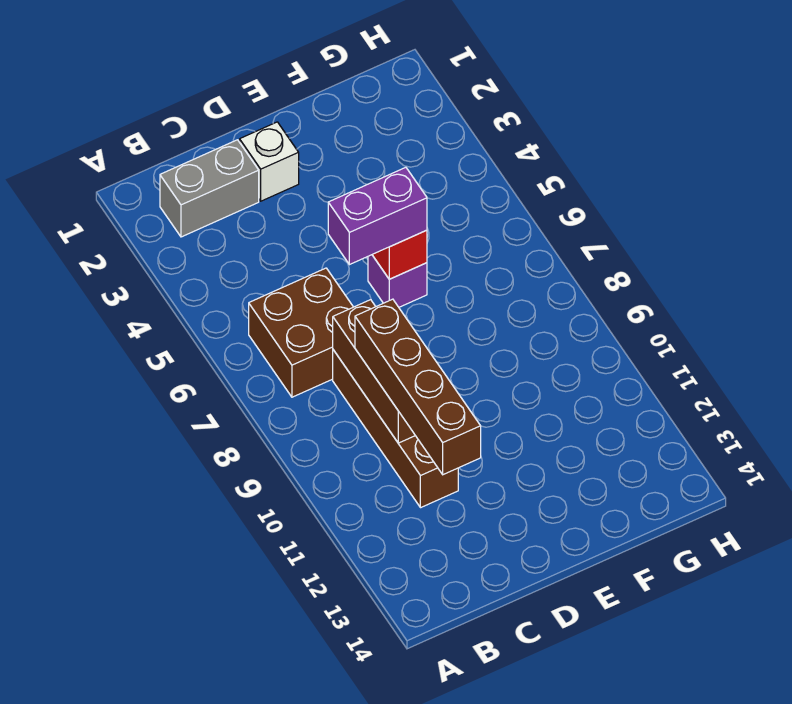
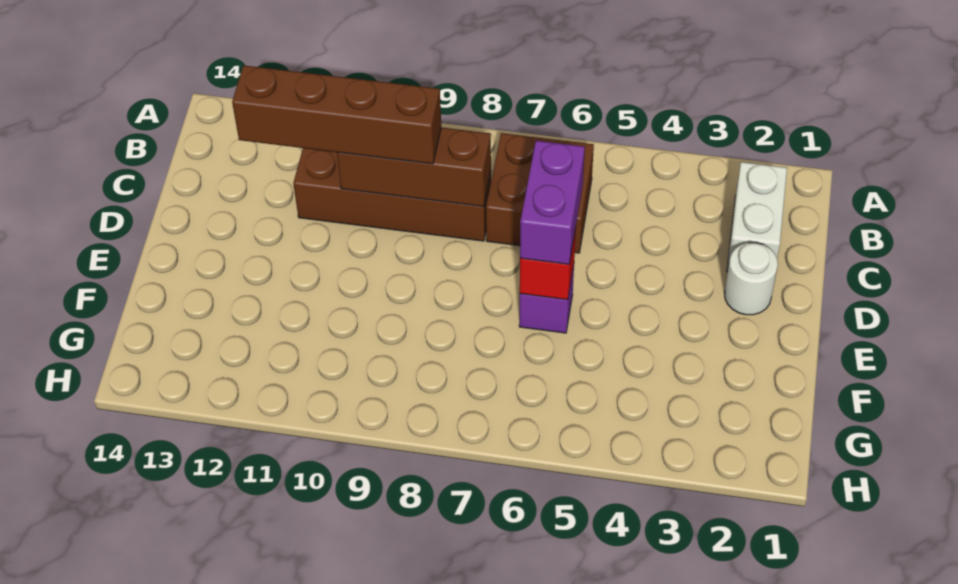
grey brick B2:C2 level 1 -> white brick B2:C2 level 1
white brick D2 level 1 -> white round brick D2 level 1

